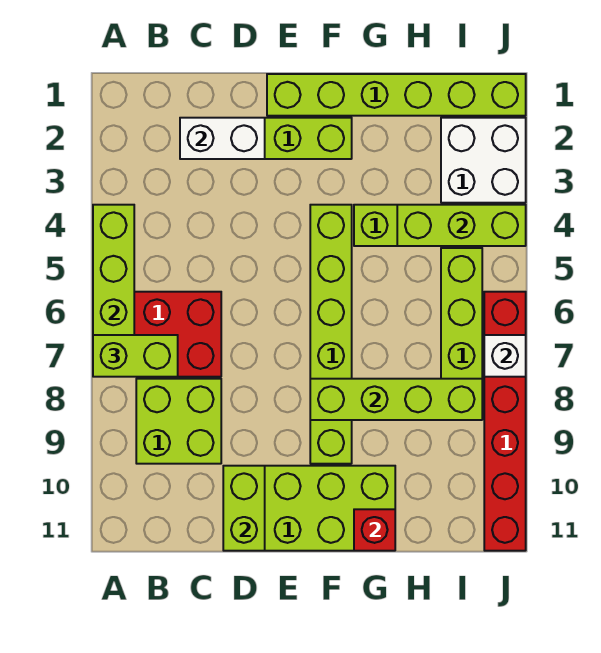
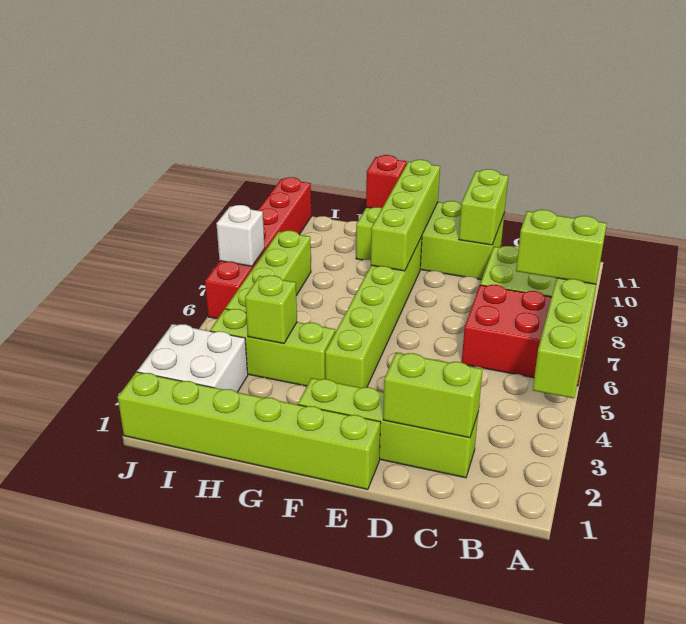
white brick C2:D2 level 2 -> lime brick C2:D2 level 2
lime brick F8:I8 level 2 -> lime brick F8:F11 level 2
lime brick H4:J4 level 2 -> lime brick H4 level 2

